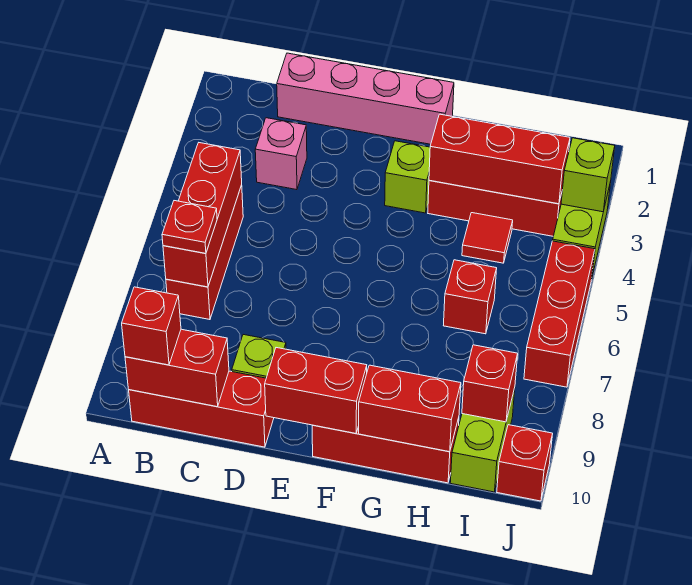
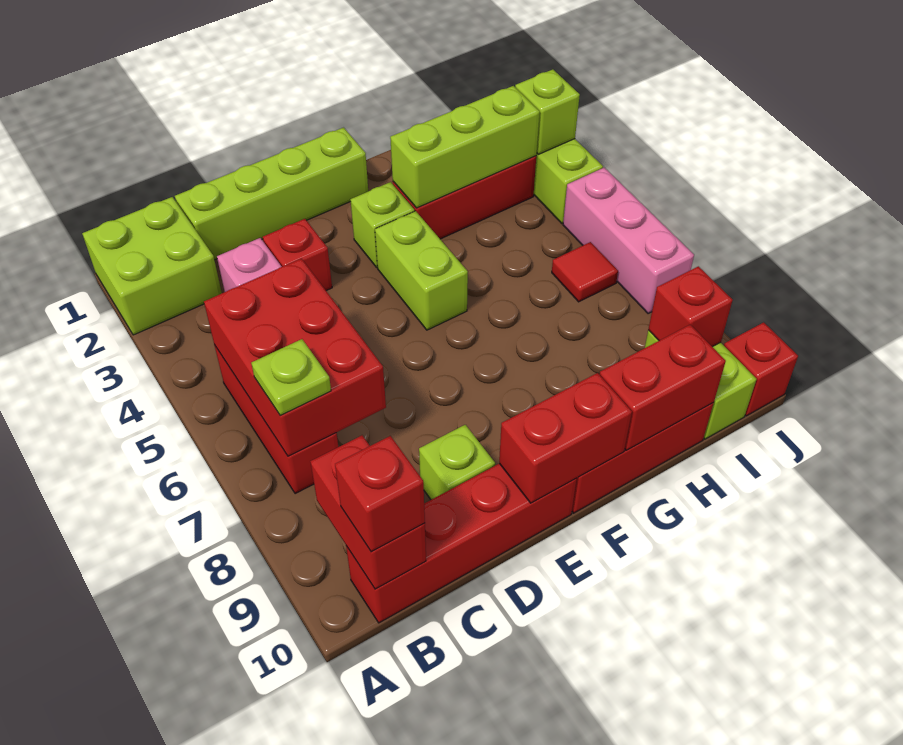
none -> lime brick A1:B2 level 1
red brick B5:B7 level 2 -> red brick B5:C7 level 2
red plate B7 level 3 -> lime plate B7 level 3
red brick B10:D10 level 1 -> red brick B10:E10 level 1
red brick B10:C10 level 2 -> red brick B9:B10 level 2
pink brick C1:F1 level 1 -> lime brick C1:F1 level 1
none -> lime brick F4:F5 level 1
red brick G3:I3 level 2 -> lime brick G3:I3 level 2
red tile H4 level 1 -> red tile I6 level 1
red brick H6 level 1 -> red brick D3 level 1
red brick J5:J7 level 1 -> pink brick J5:J7 level 1

